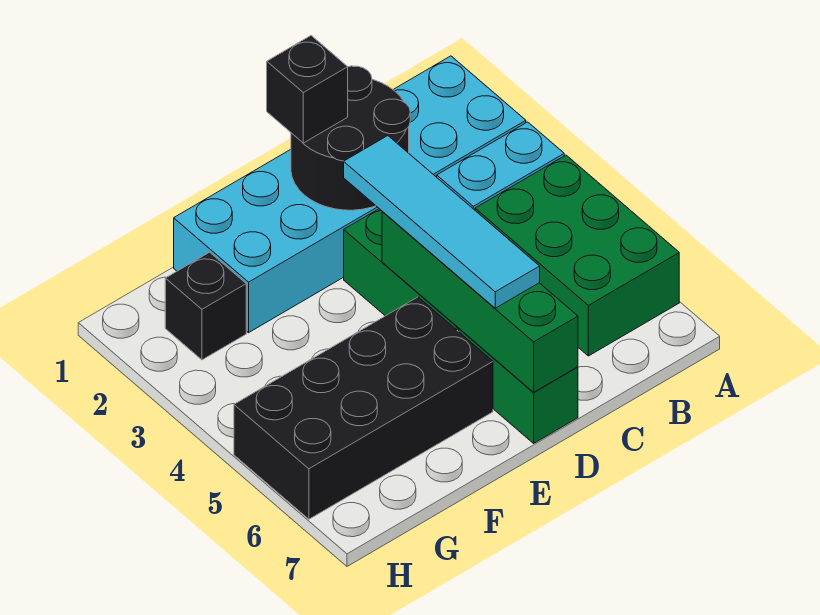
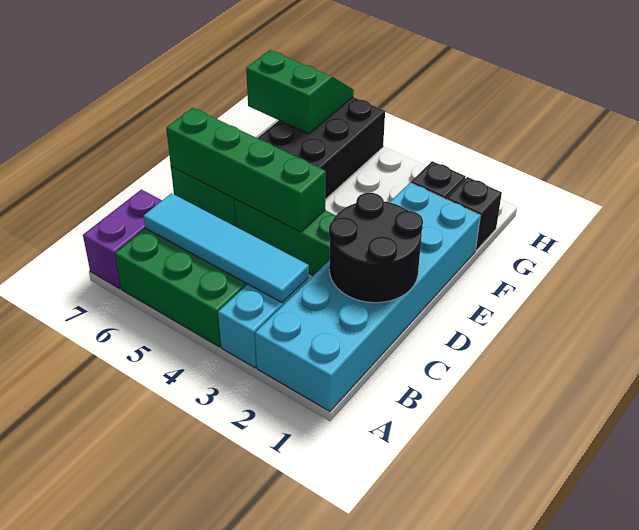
none -> purple brick A7:B7 level 1
black brick D1 level 3 -> black brick G1 level 1
cyan tile D3:D6 level 3 -> cyan tile B3:B6 level 2
none -> green slope G6:H7 level 2 top G

